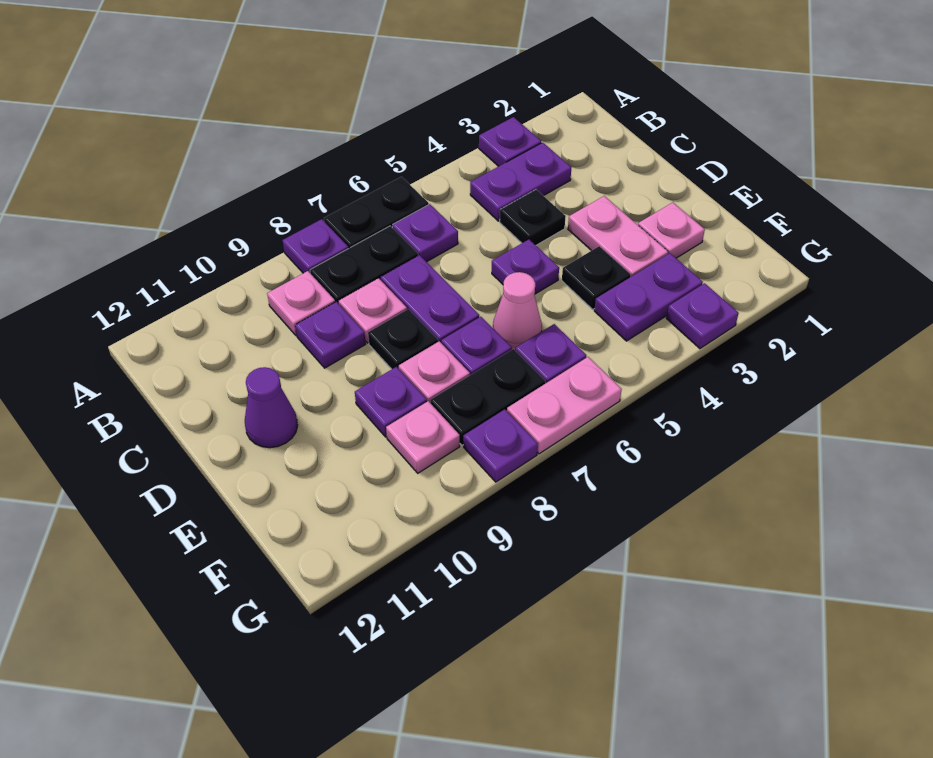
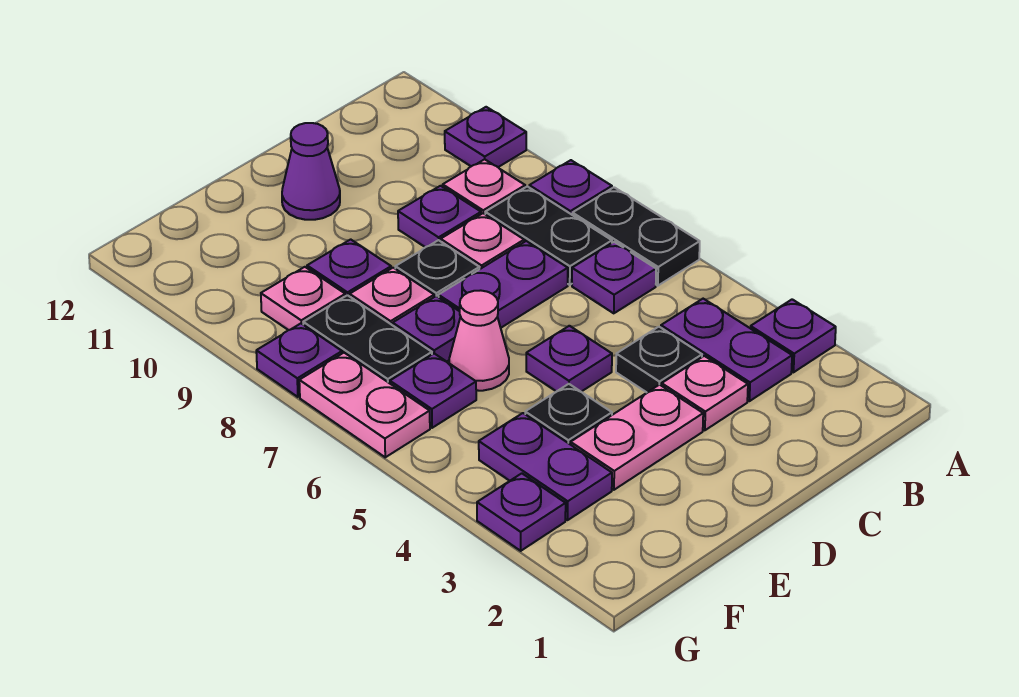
none -> purple plate A10 level 1
pink plate E2 level 1 -> pink plate C3 level 1

